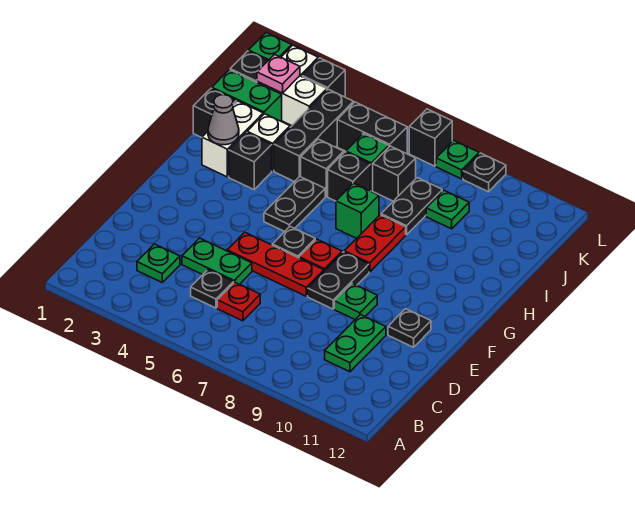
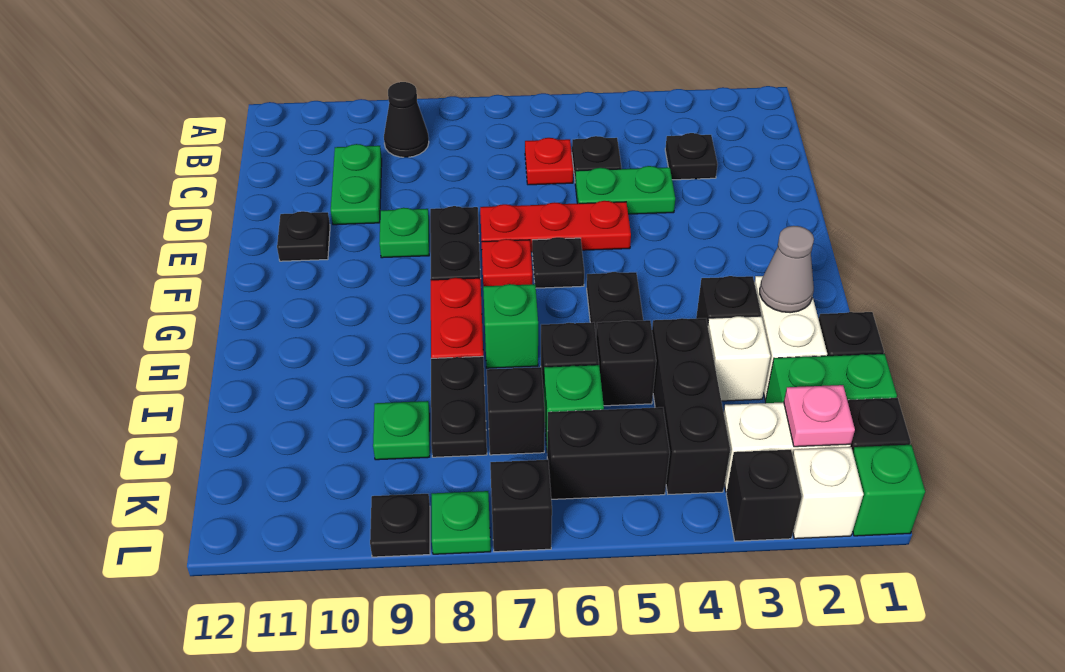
none -> black cone B9 level 1
green plate C3 level 1 -> black plate C3 level 1

